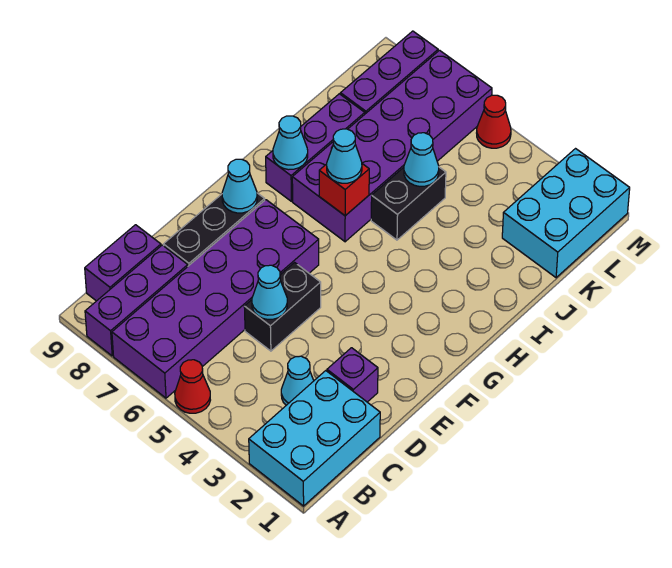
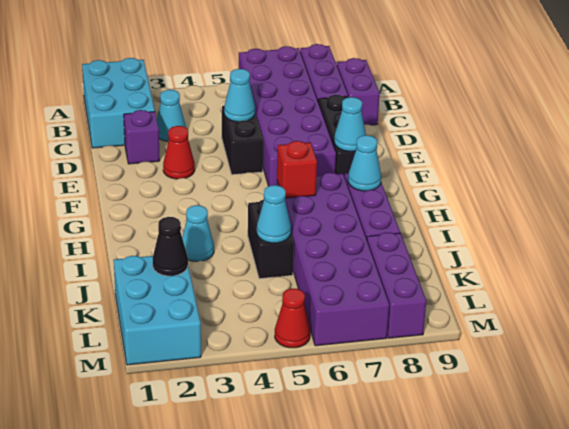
red cone A5 level 1 -> red cone E3 level 1
cyan cone H6 level 3 -> cyan cone I3 level 1
none -> black cone K2 level 2

